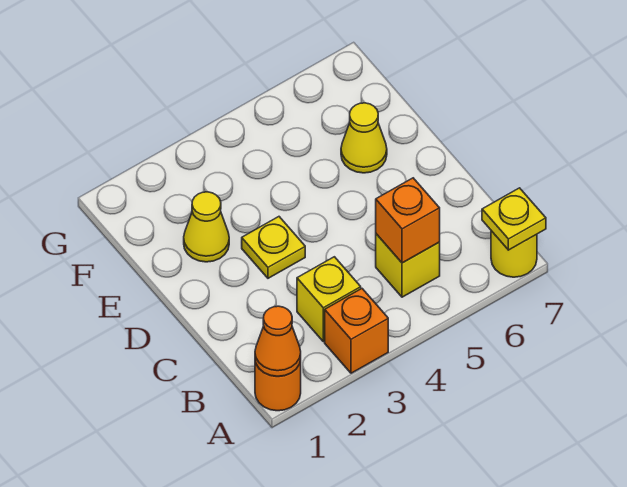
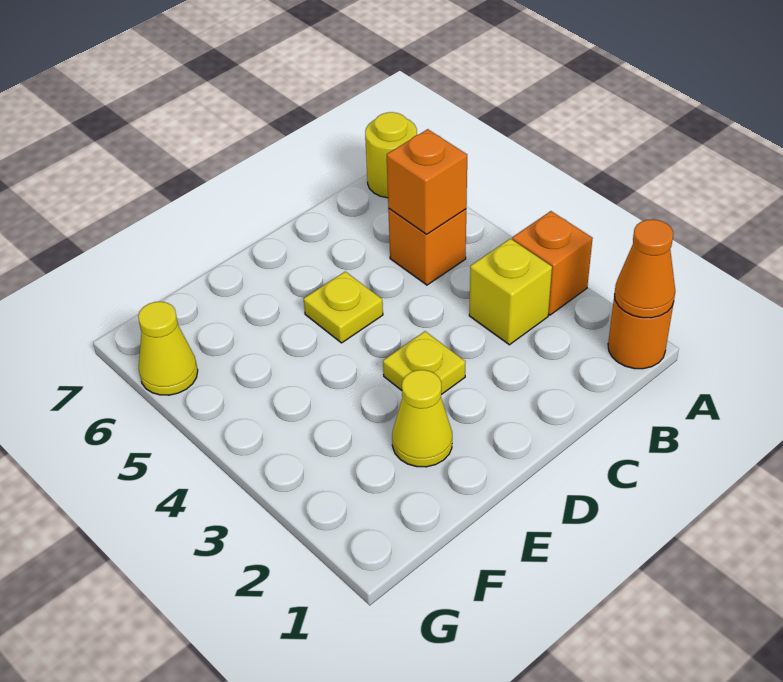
yellow plate A7 level 2 -> yellow plate D5 level 1
yellow brick B5 level 1 -> orange brick B5 level 1
yellow cone E6 level 1 -> yellow cone G6 level 1

